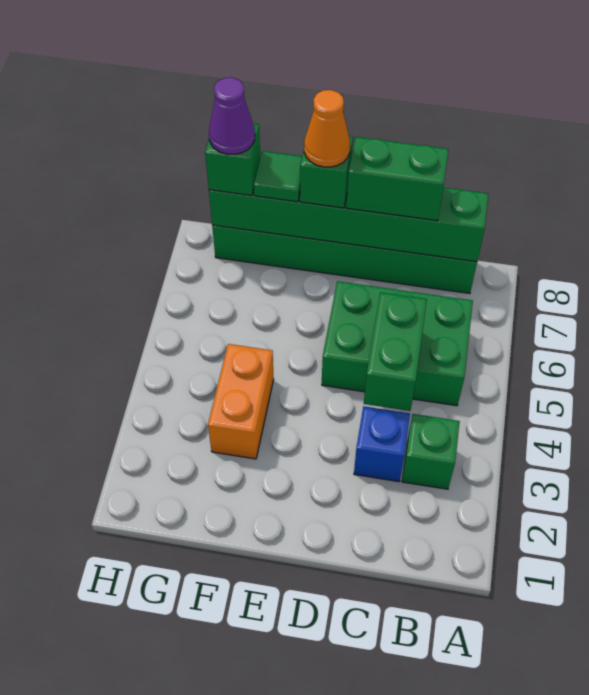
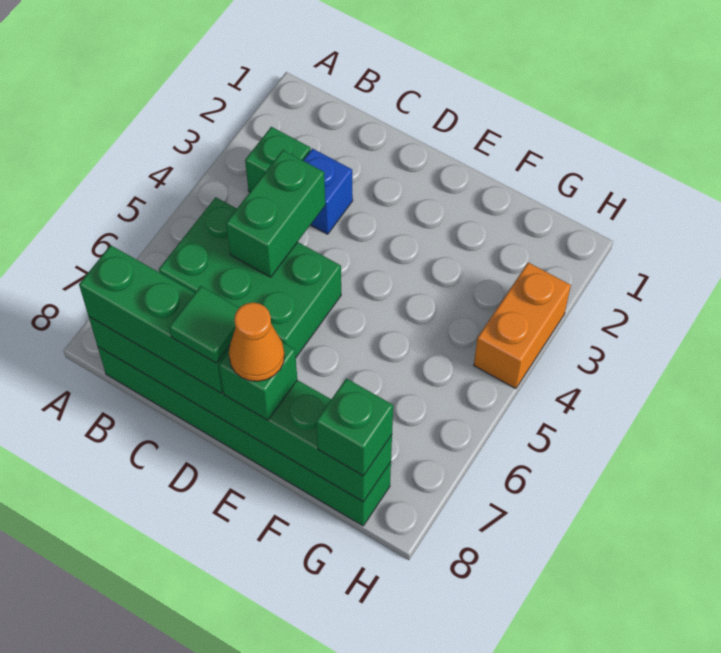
green brick C8:D8 level 3 -> green brick B8:D8 level 3
orange brick F3:F4 level 1 -> orange brick H3:H4 level 1
green tile F8 level 3 -> green tile D8 level 4
purple cone G8 level 4 -> none

